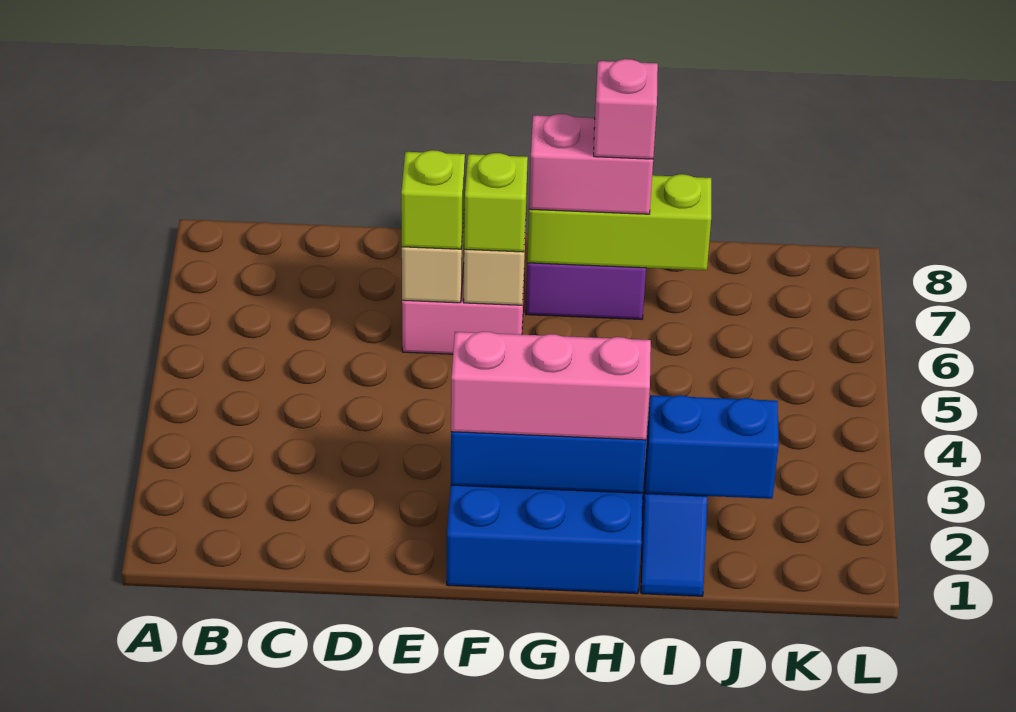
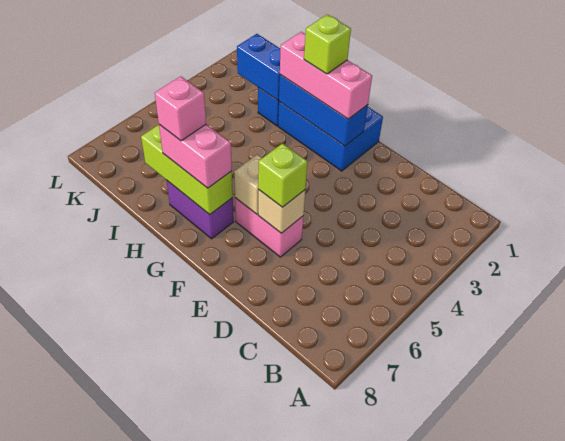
lime brick F6 level 3 -> lime brick G2 level 4

